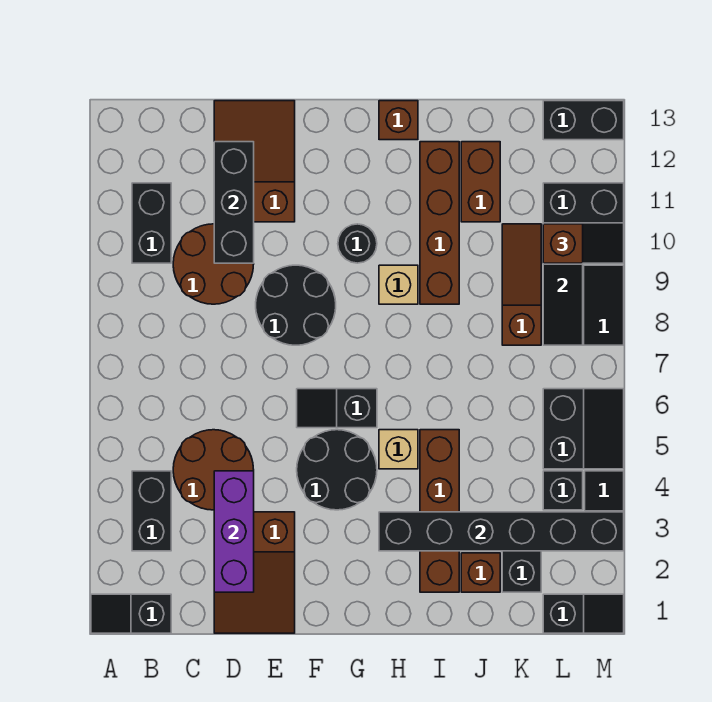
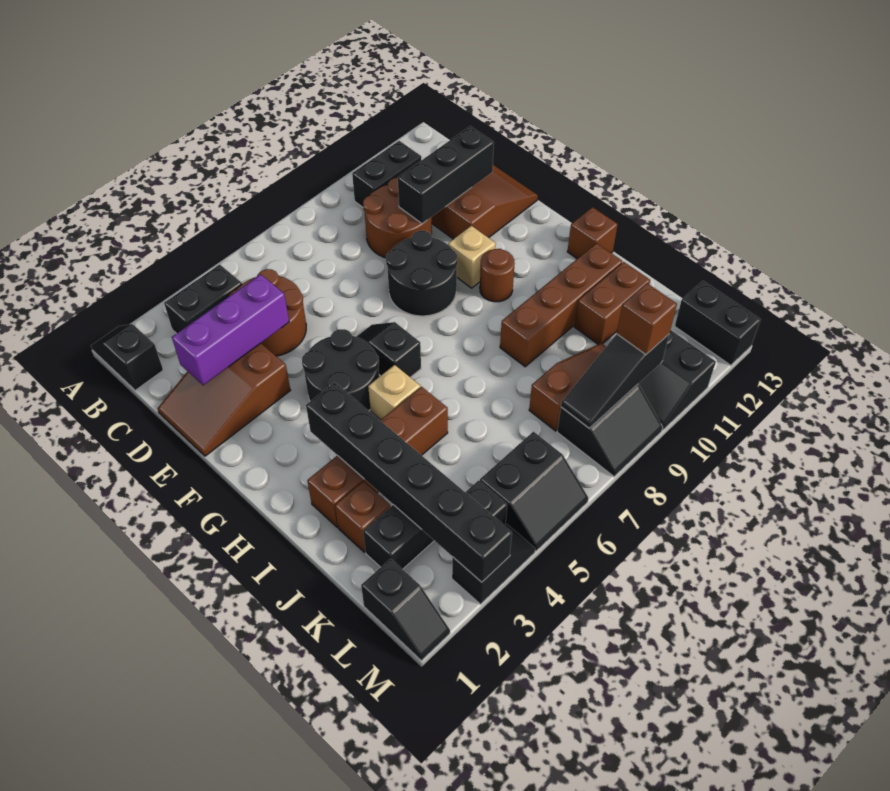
black round brick G10 level 1 -> brown round brick G10 level 1
tan brick H9 level 1 -> tan brick F10 level 1

